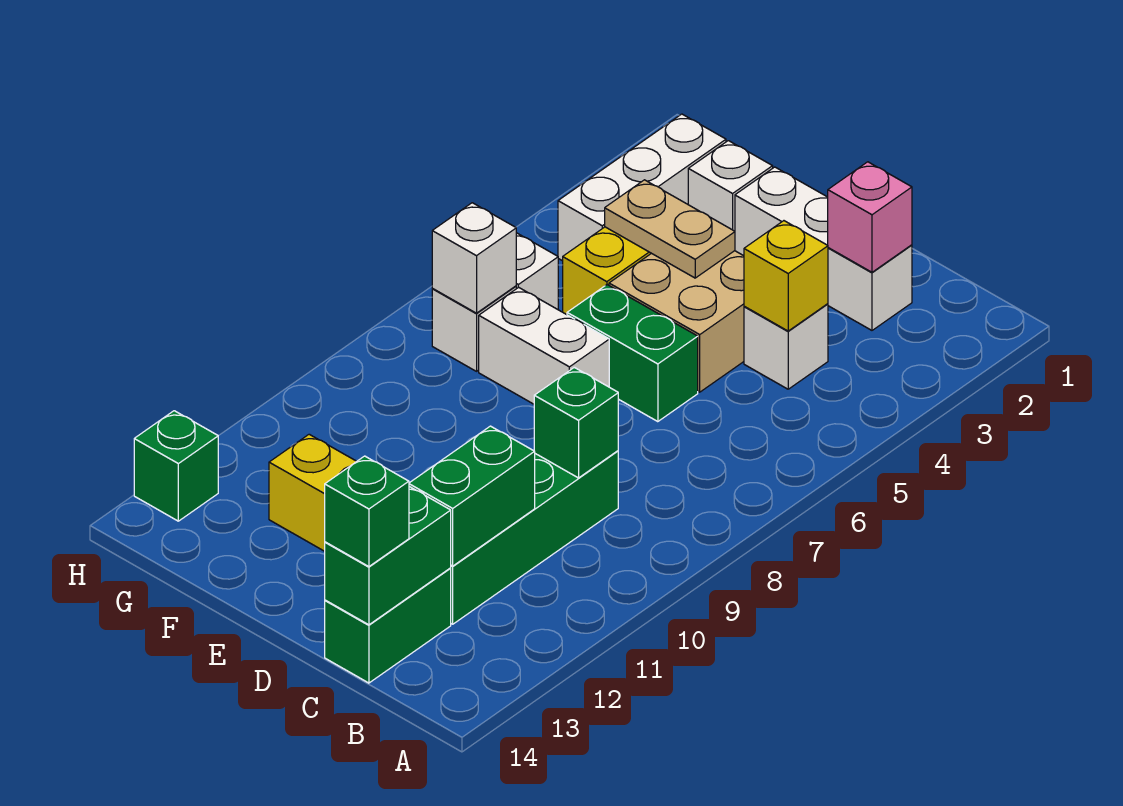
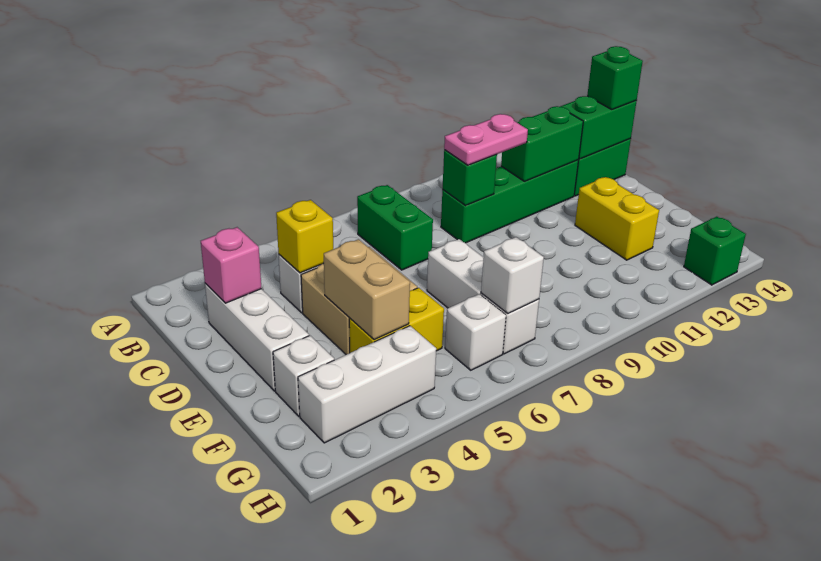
none -> pink plate C9:C10 level 3
green brick D6:E6 level 1 -> green brick B7:C7 level 1
tan plate E4:F4 level 2 -> tan brick E4:F4 level 2

